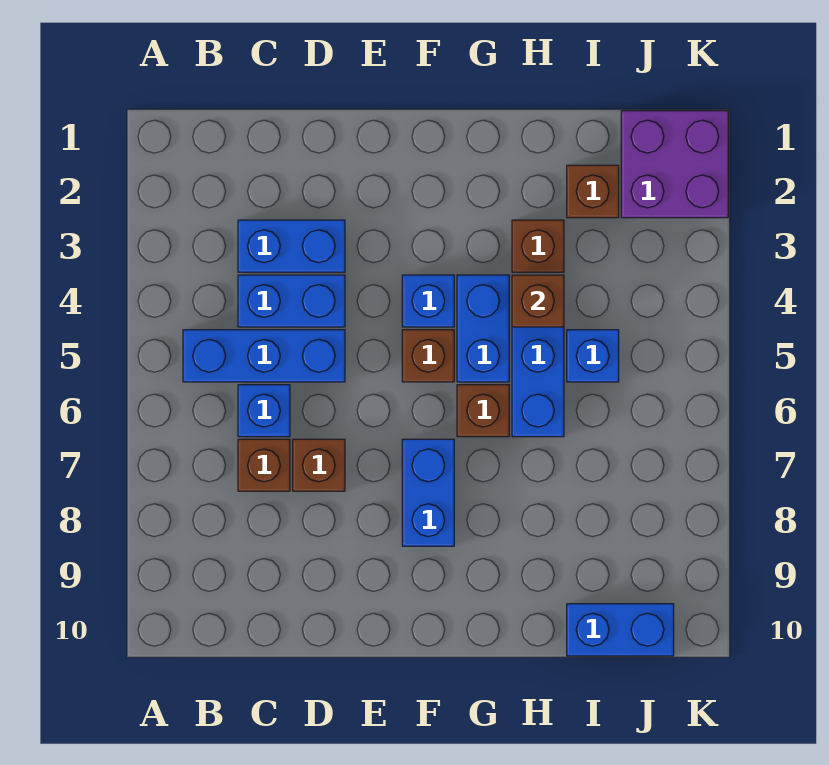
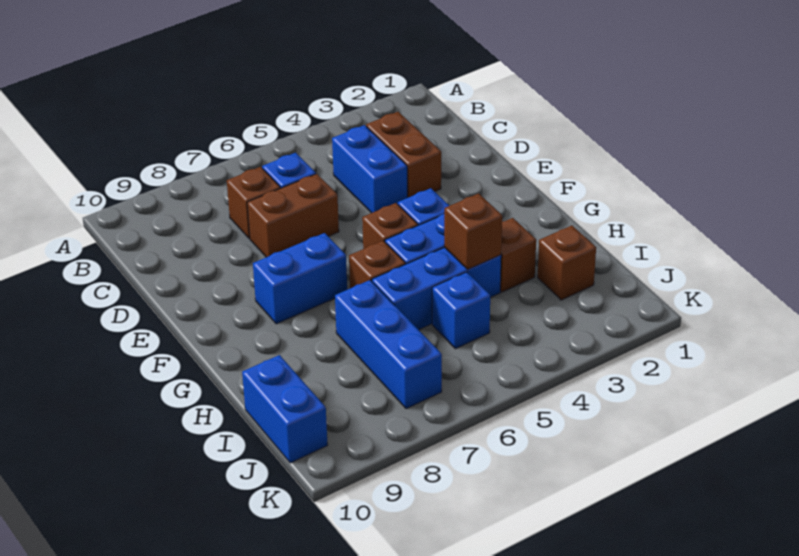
blue brick B5:D5 level 1 -> blue brick H7:J7 level 1
blue brick C3:D3 level 1 -> brown brick C3:D3 level 1
brown brick D7 level 1 -> brown brick D6:D7 level 1
purple brick J1:K2 level 1 -> none

